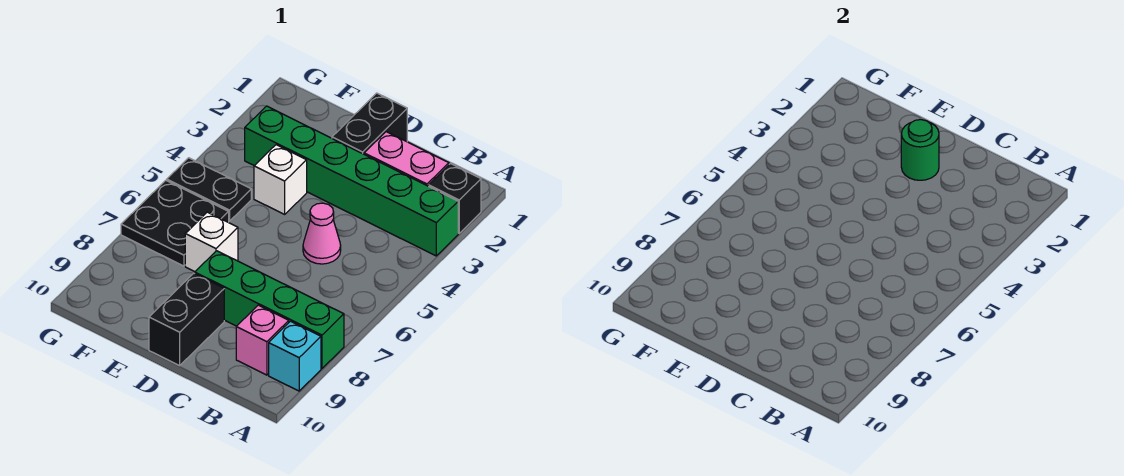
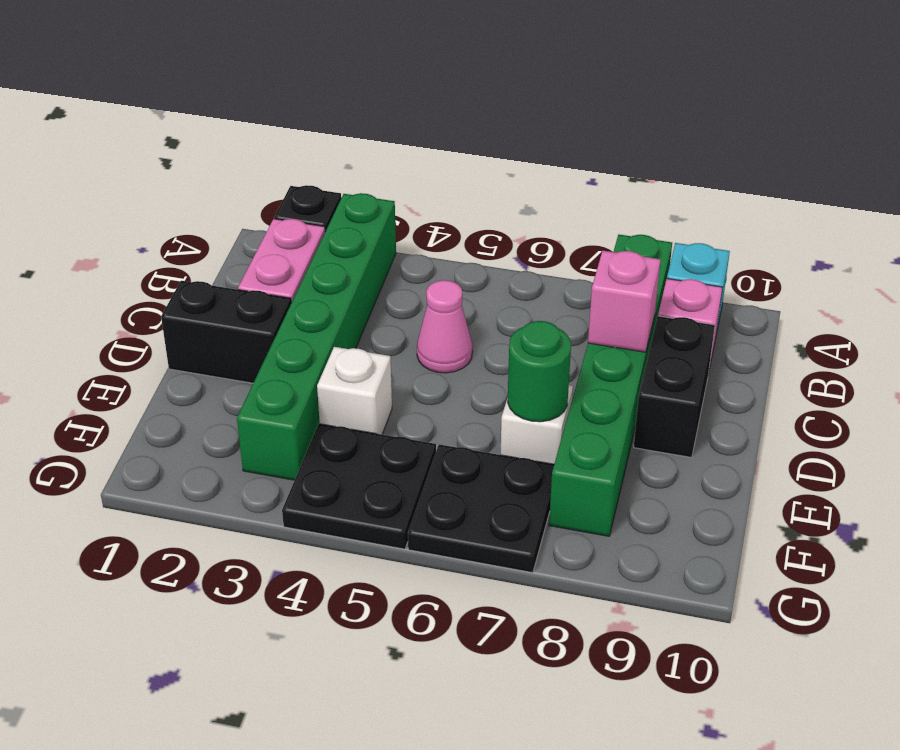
green brick A8:D8 level 1 -> green brick A8:F8 level 1
none -> pink brick C8 level 2
green round brick D2 level 2 -> green round brick E7 level 2
black brick D9:D10 level 1 -> black brick C9:D9 level 1
black plate F5:G5 level 1 -> black plate F4:G5 level 1

